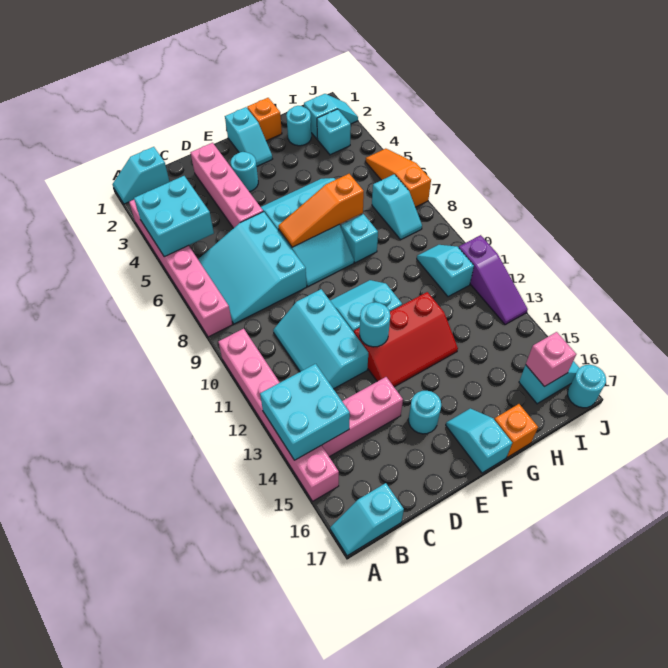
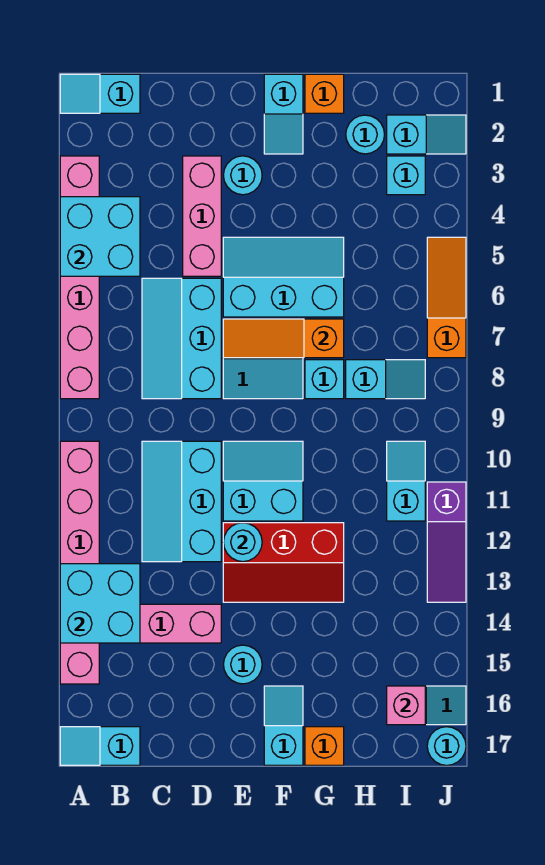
cyan slope B6:D8 level 1 top D -> cyan slope C6:D8 level 1 top D
pink brick D2:D5 level 1 -> pink brick D3:D5 level 1
cyan slope I7:I8 level 1 top 7 -> cyan slope H8:I8 level 1 top H

